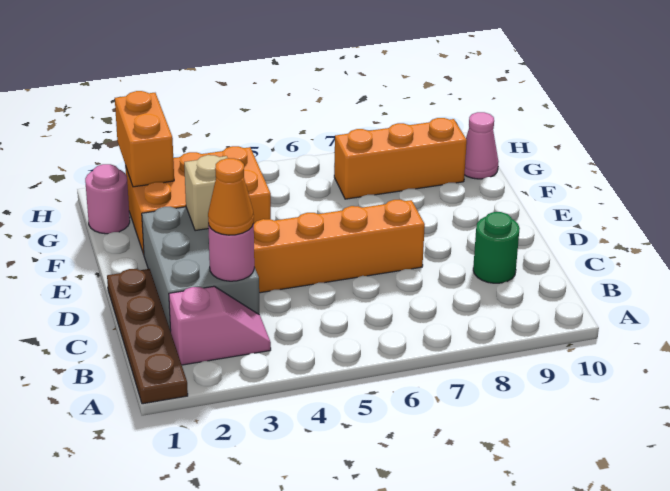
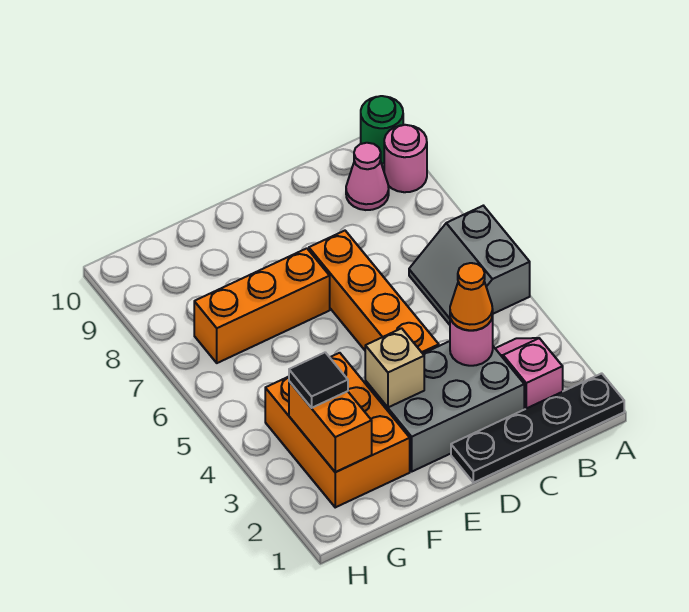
brown plate A1:D1 level 1 -> black plate A1:D1 level 1
none -> grey slope A5:B6 level 1 top A
green round brick C9 level 1 -> green round brick A10 level 1
pink round brick G1 level 1 -> pink round brick A9 level 1
orange brick G2:H2 level 2 -> orange brick G2:G3 level 2
none -> black tile G3 level 3
orange brick G7:G9 level 1 -> orange brick E7:G7 level 1
pink cone G10 level 1 -> pink cone B9 level 1

